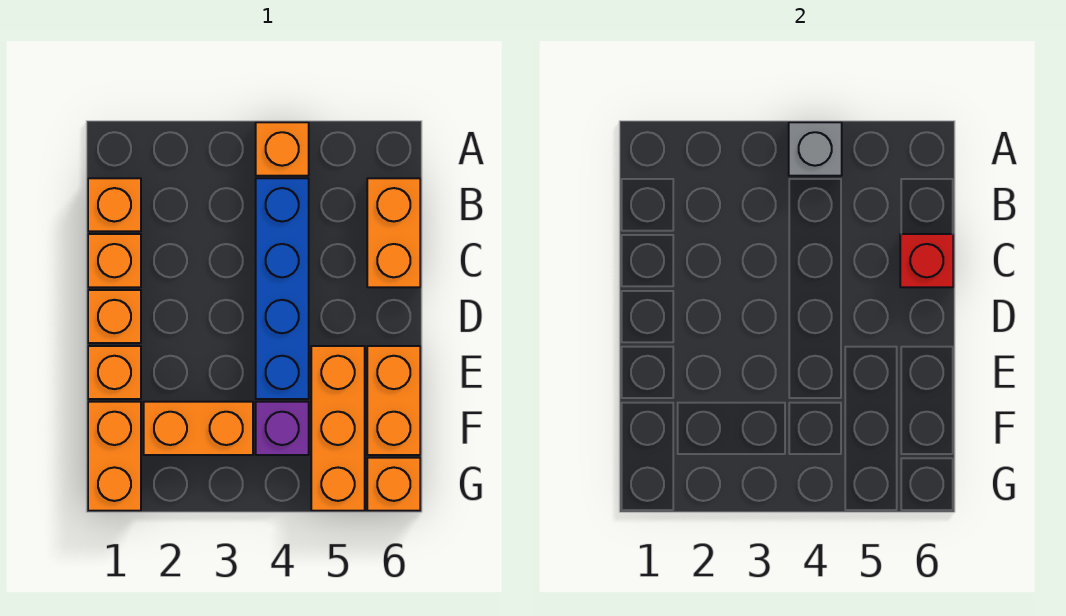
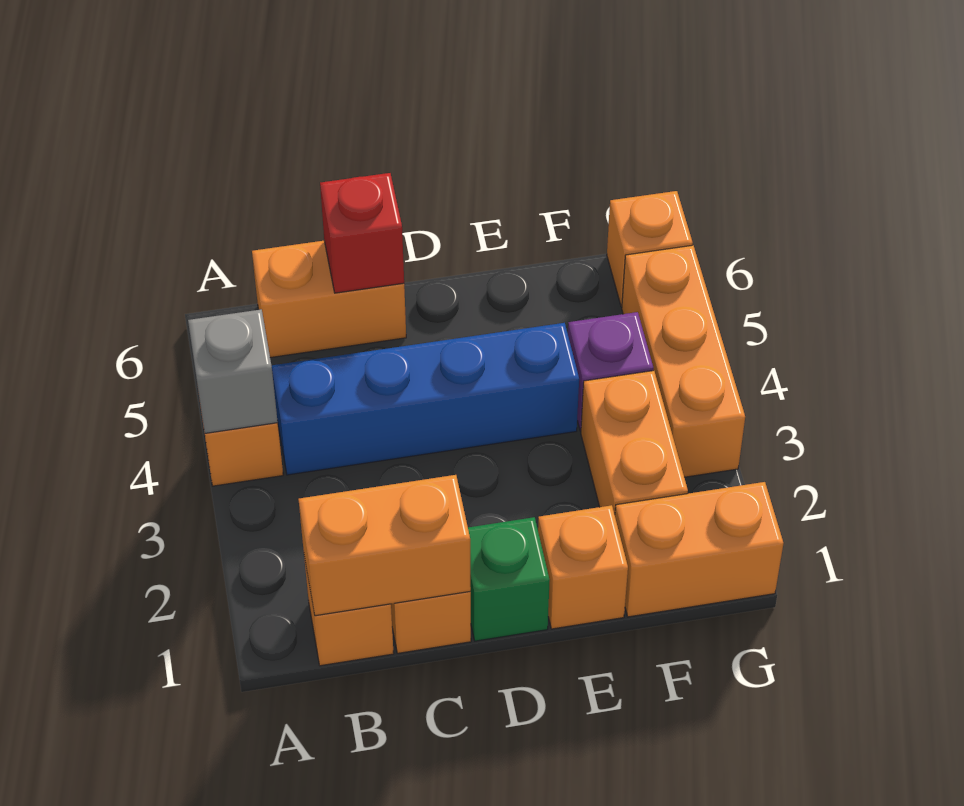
orange brick D1 level 1 -> green brick D1 level 1
orange brick E5:G5 level 1 -> orange brick G3:G5 level 1
orange brick E6:F6 level 1 -> orange brick B1:C1 level 2

